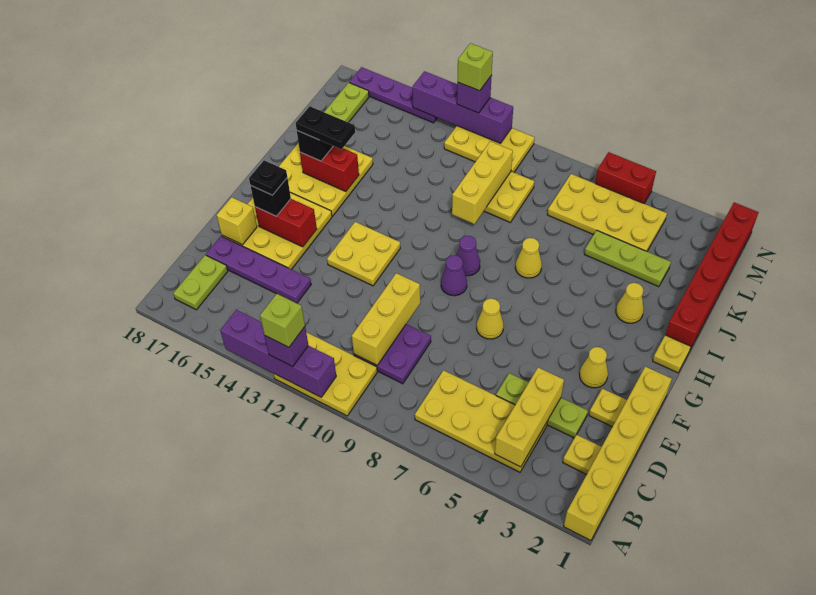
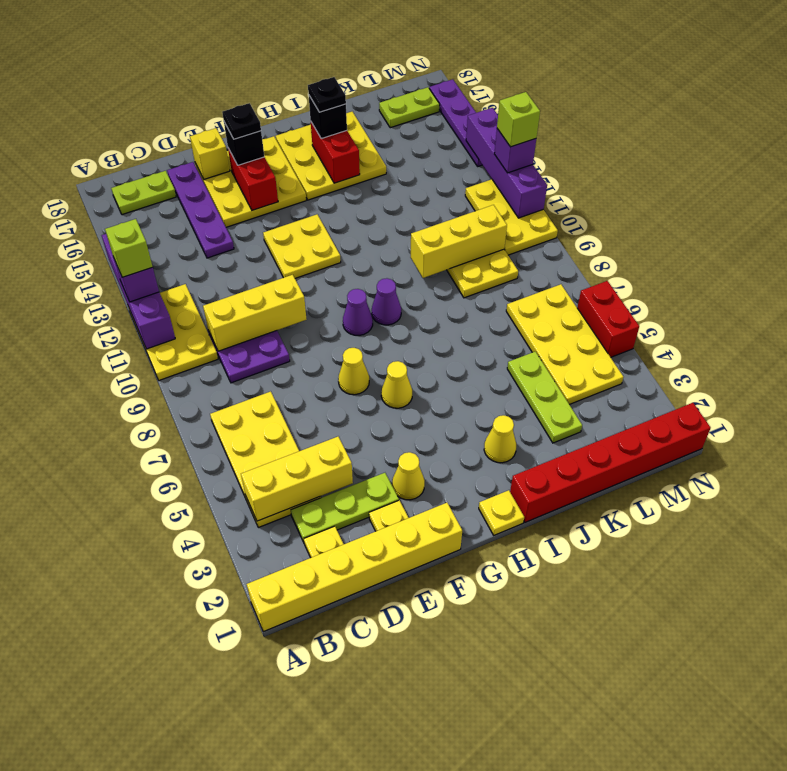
lime plate D3:D5 level 1 -> lime plate C3:E3 level 1
yellow cone I7 level 1 -> yellow cone G6 level 1
black plate I15:I16 level 4 -> black plate I16 level 4

